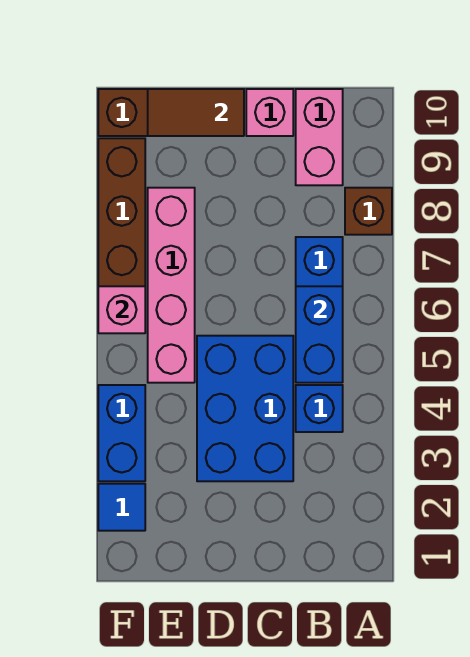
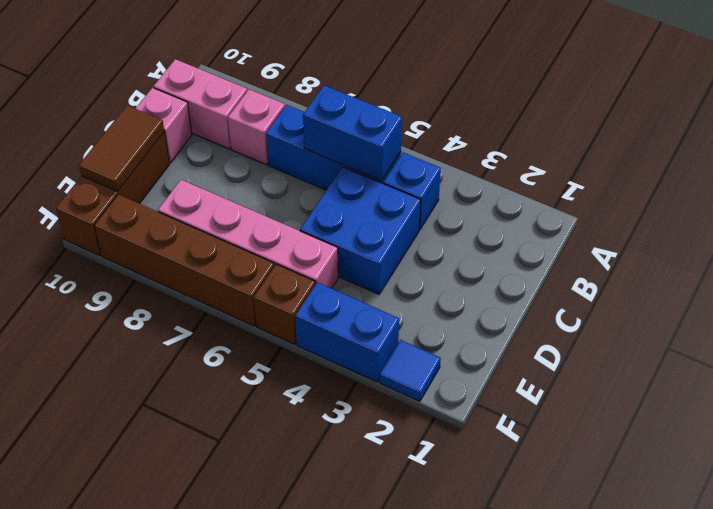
brown brick A8 level 1 -> brown brick F5 level 1
blue brick C3:D5 level 1 -> blue brick C4:D5 level 1
pink brick F6 level 2 -> pink brick B8 level 1

